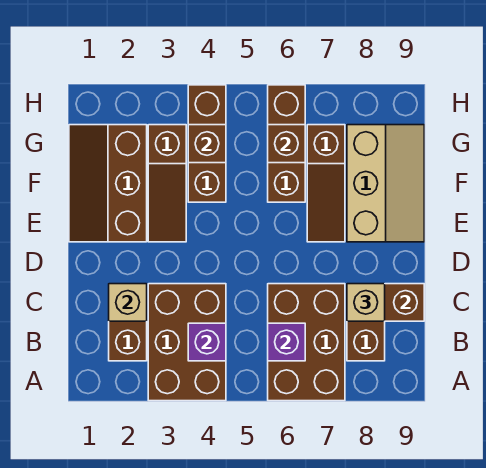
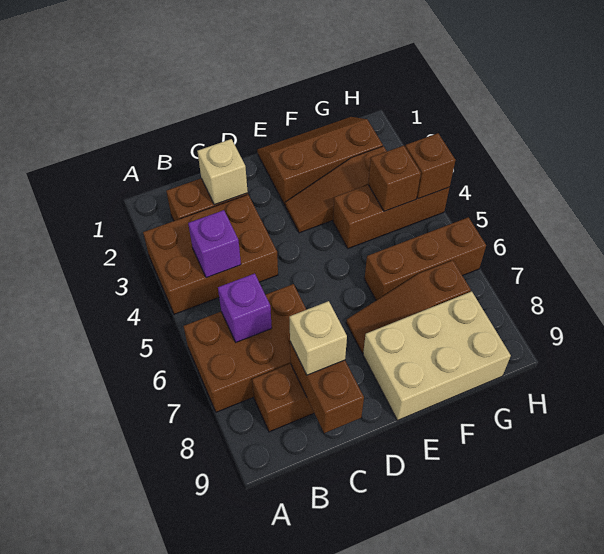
tan slope E8:G9 level 1 top 8 -> tan brick E8:G9 level 1
brown brick G6 level 2 -> brown brick H4 level 2

